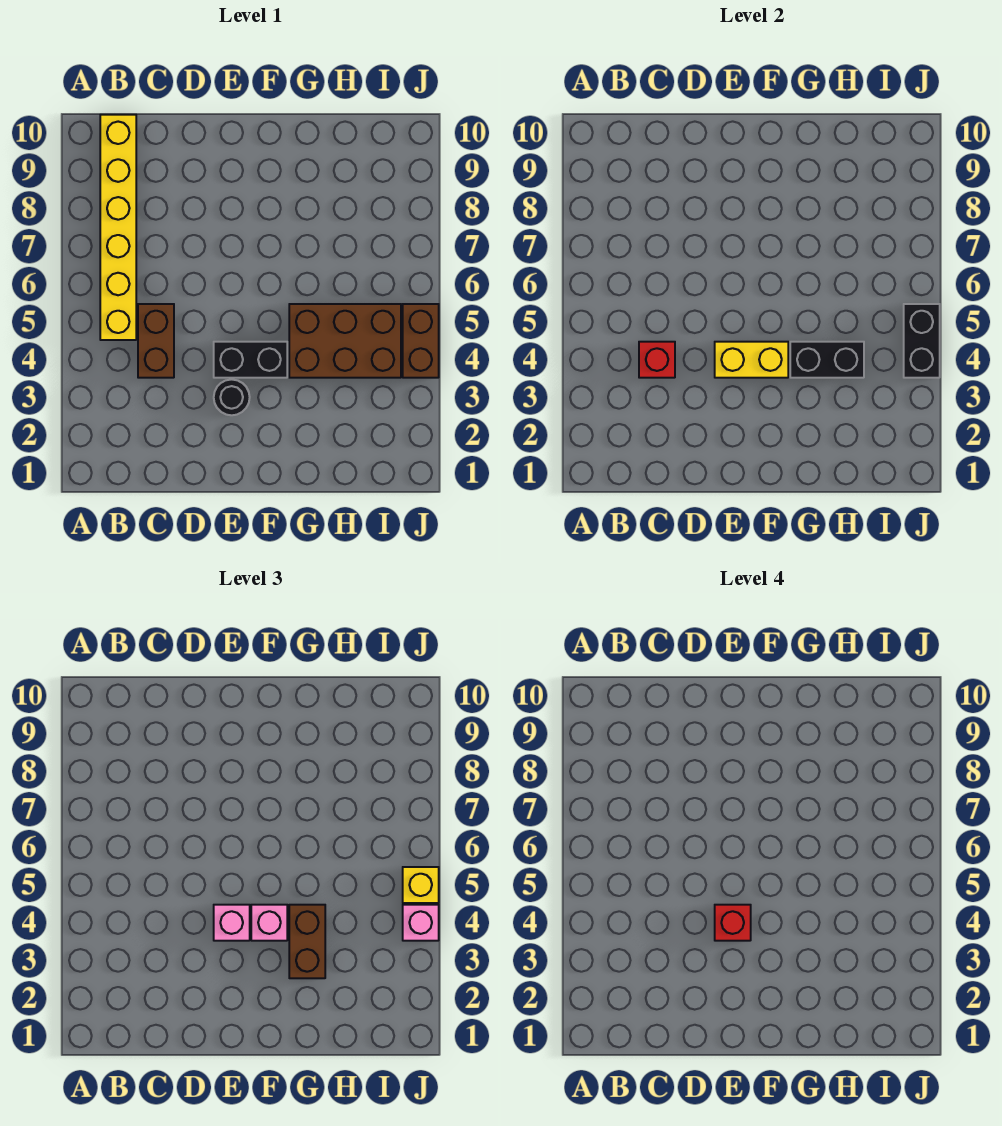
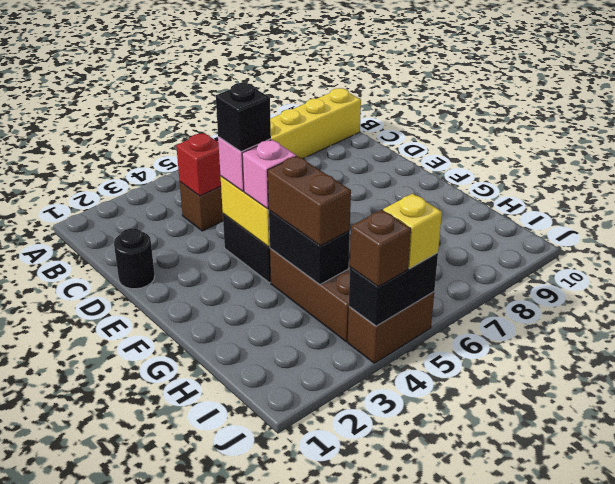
black round brick E3 level 1 -> black round brick D1 level 1
red brick E4 level 4 -> black brick E4 level 4
brown brick G3:G4 level 3 -> brown brick G4:H4 level 3
pink brick J4 level 3 -> brown brick J4 level 3

